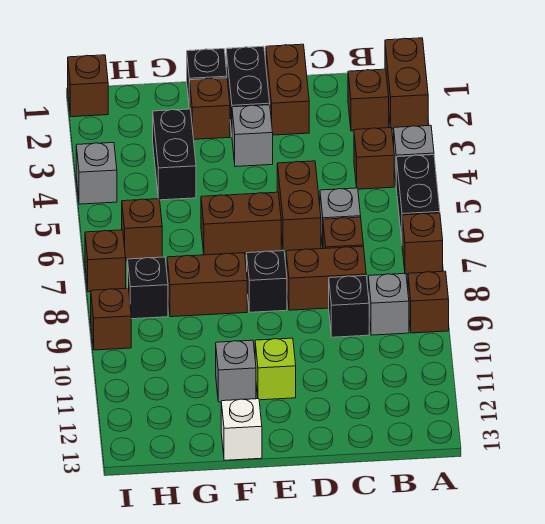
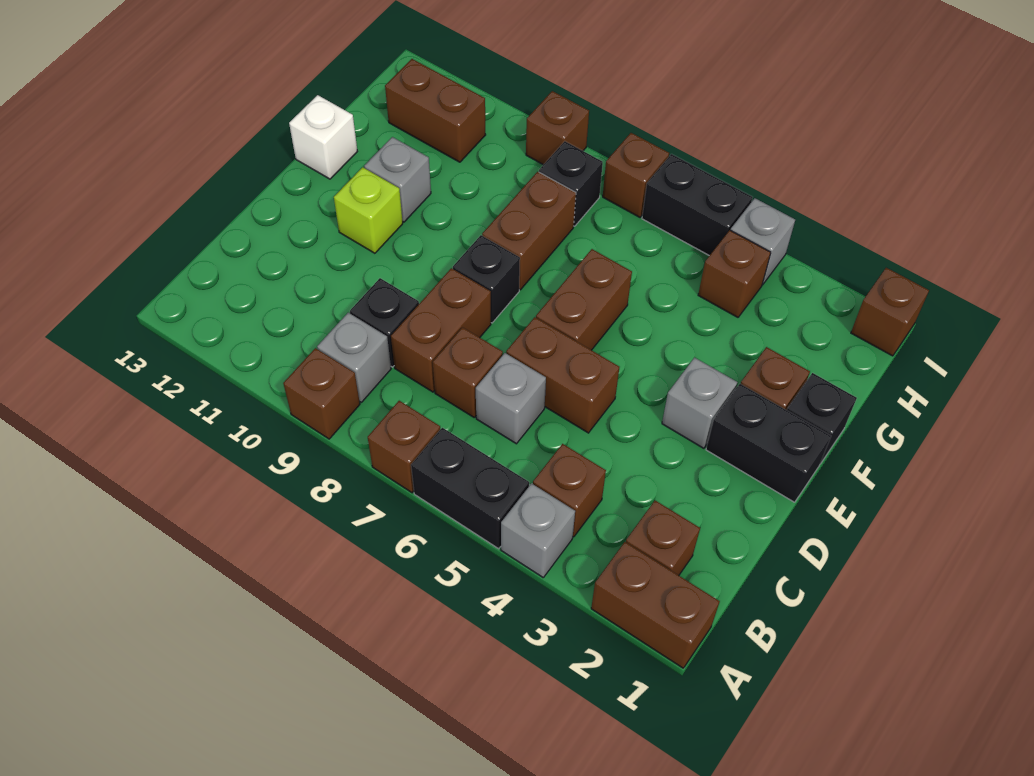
brown brick D1:D2 level 1 -> brown brick H11:H12 level 1
black brick G3:G4 level 1 -> black brick I5:I6 level 1
brown brick H6 level 1 -> brown brick H4 level 1

